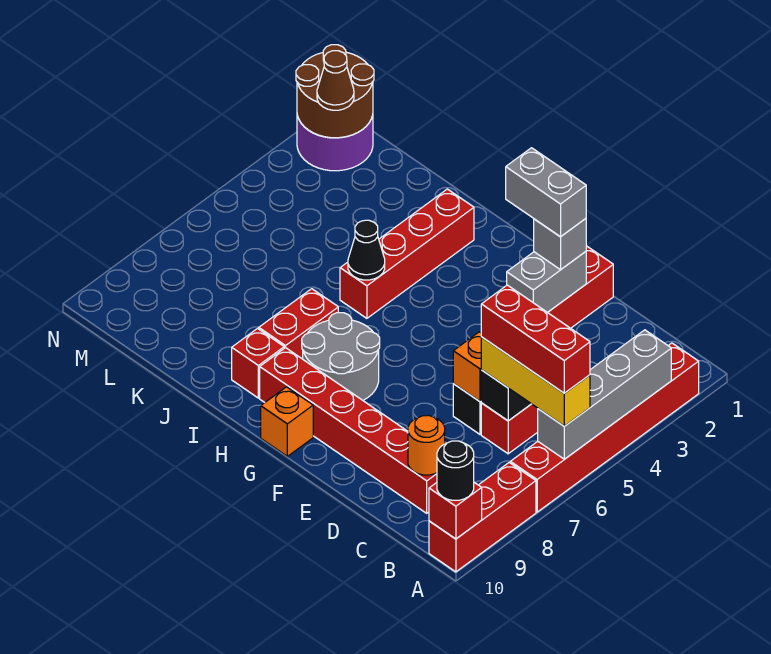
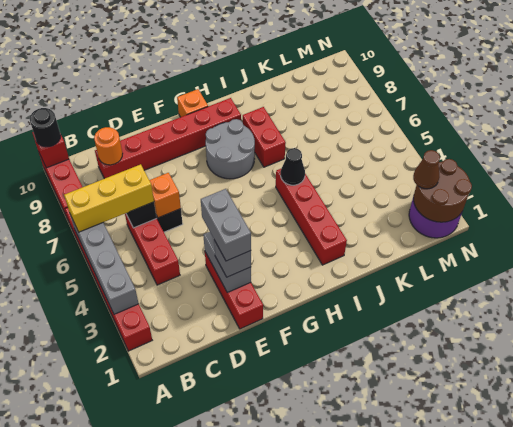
red brick A6:C6 level 4 -> none
grey brick E2:F2 level 4 -> grey brick E2:E3 level 4
red brick I9 level 1 -> none

